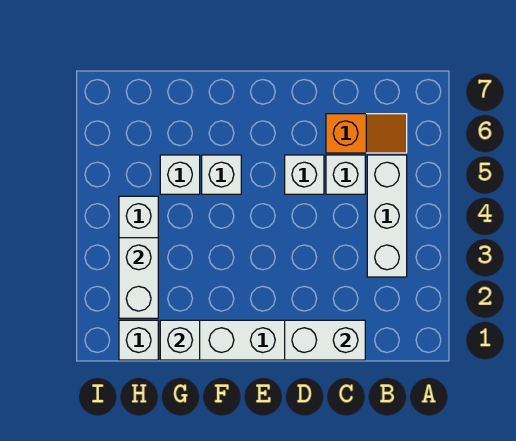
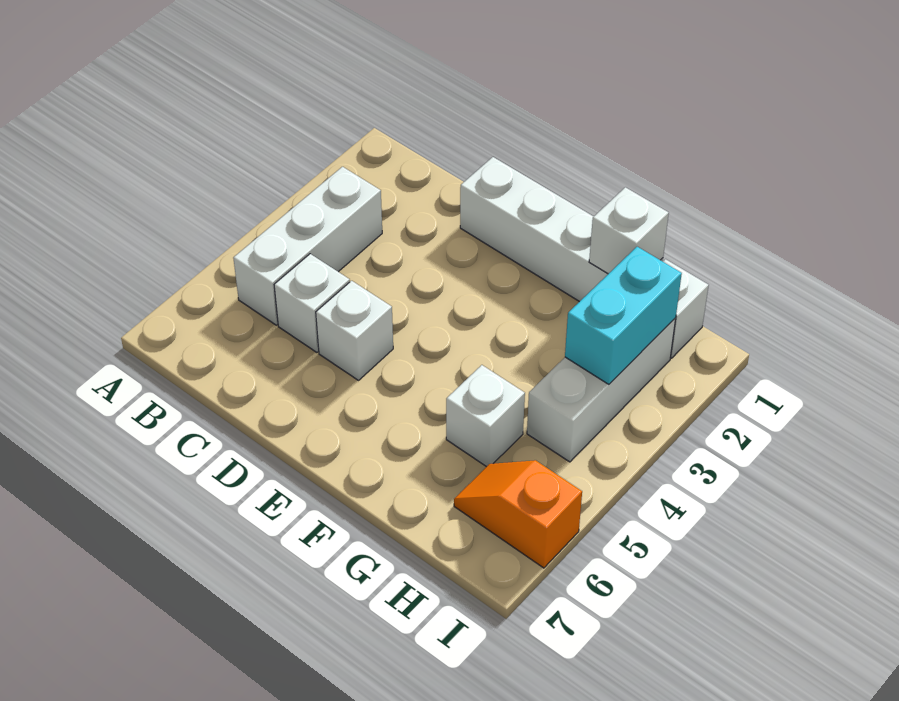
orange slope B6:C6 level 1 top C -> orange slope H6:I6 level 1 top I
white brick C1:D1 level 2 -> none
white brick F5 level 1 -> none
white brick H2:H3 level 2 -> cyan brick H2:H3 level 2

